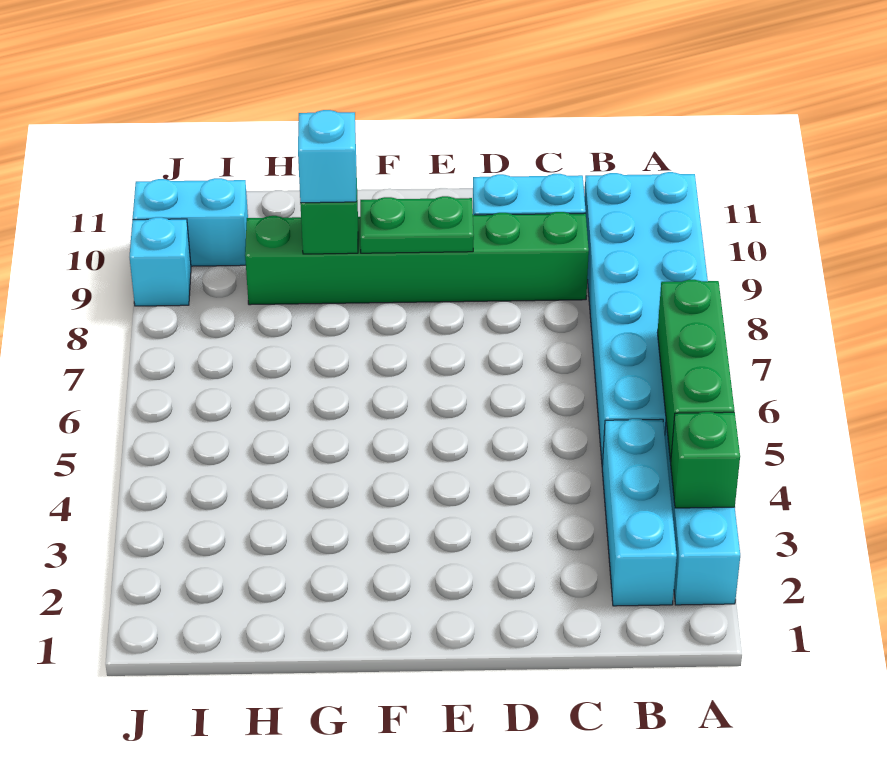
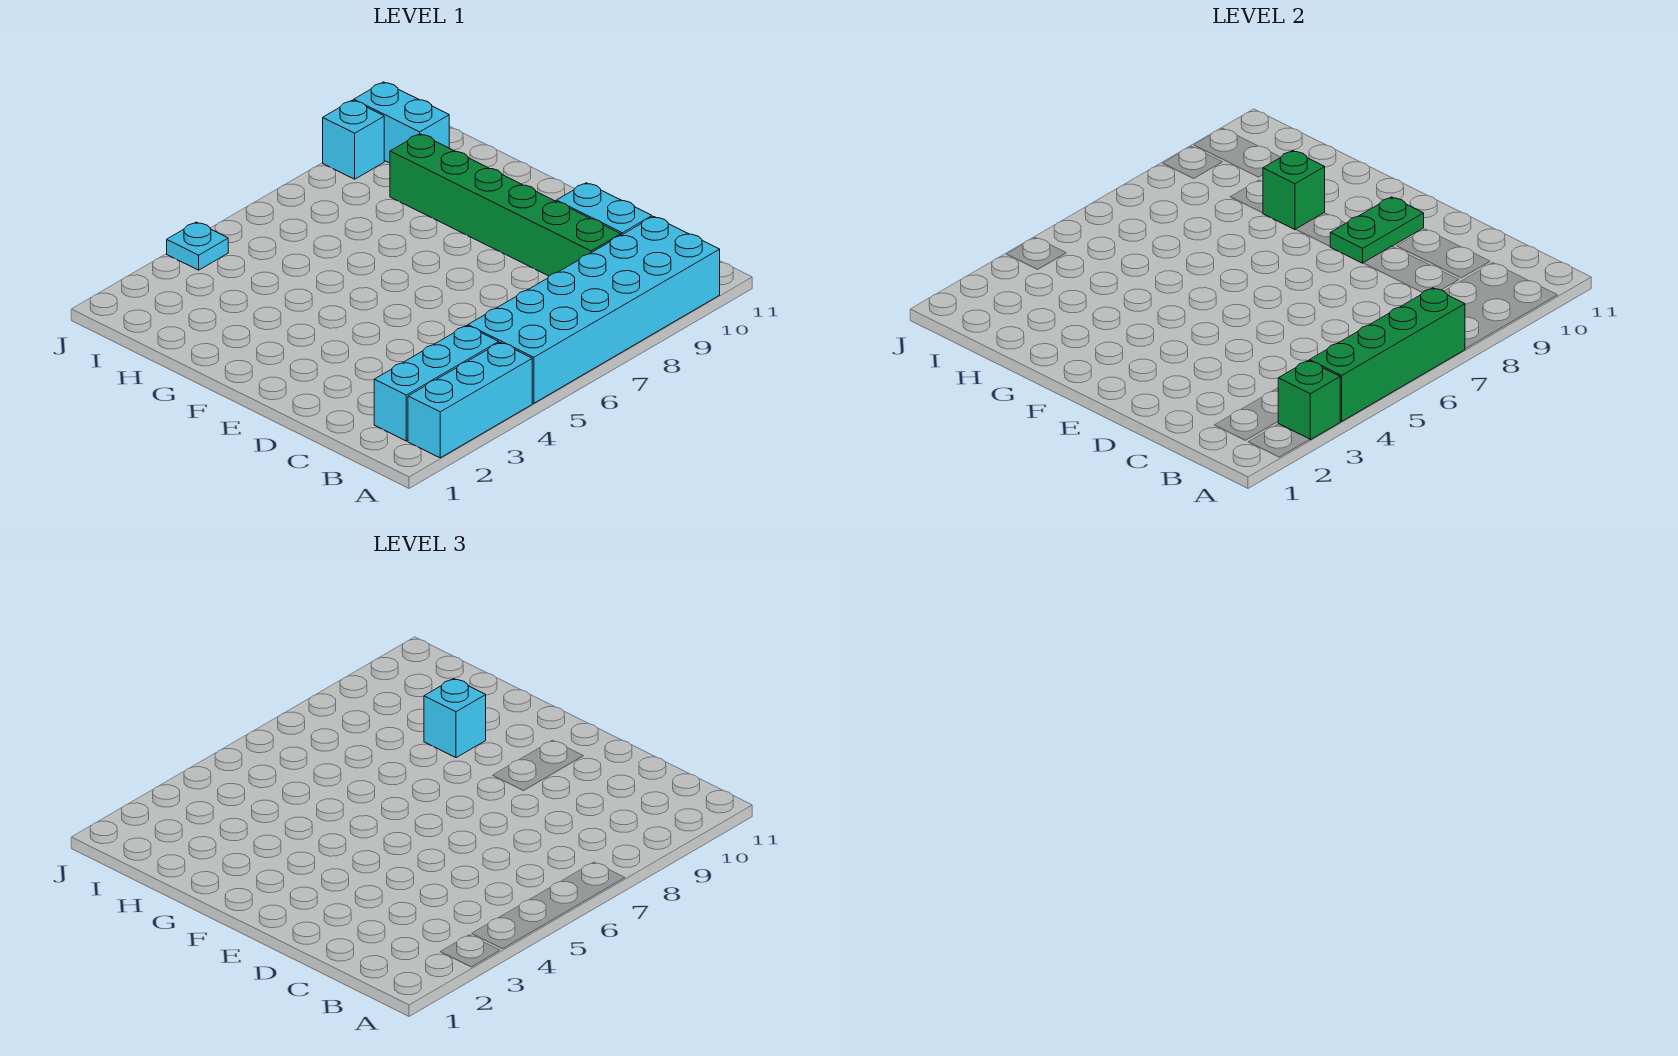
green brick A4:A6 level 2 -> green brick A4:A7 level 2
green plate E9:F9 level 2 -> green plate E9:E10 level 2
none -> cyan plate J4 level 1

